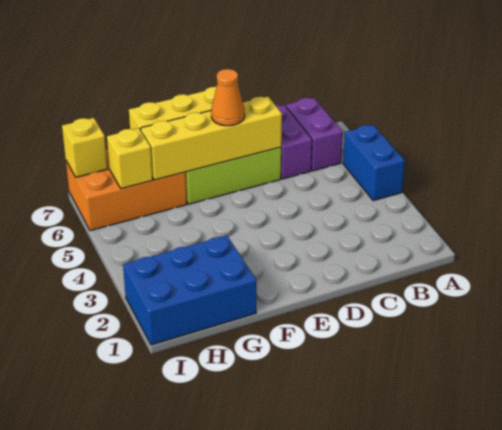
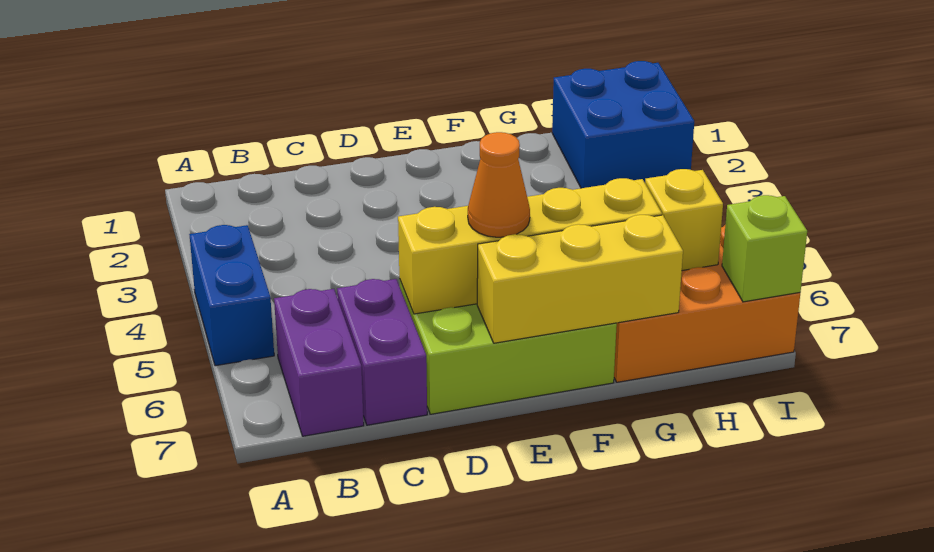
blue brick G1:I2 level 1 -> blue brick H1:I2 level 1
yellow brick I7 level 2 -> lime brick I7 level 2

